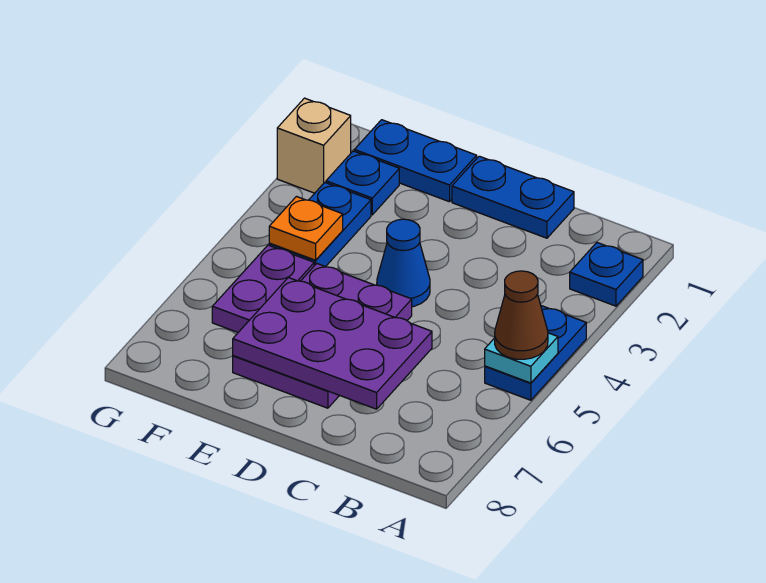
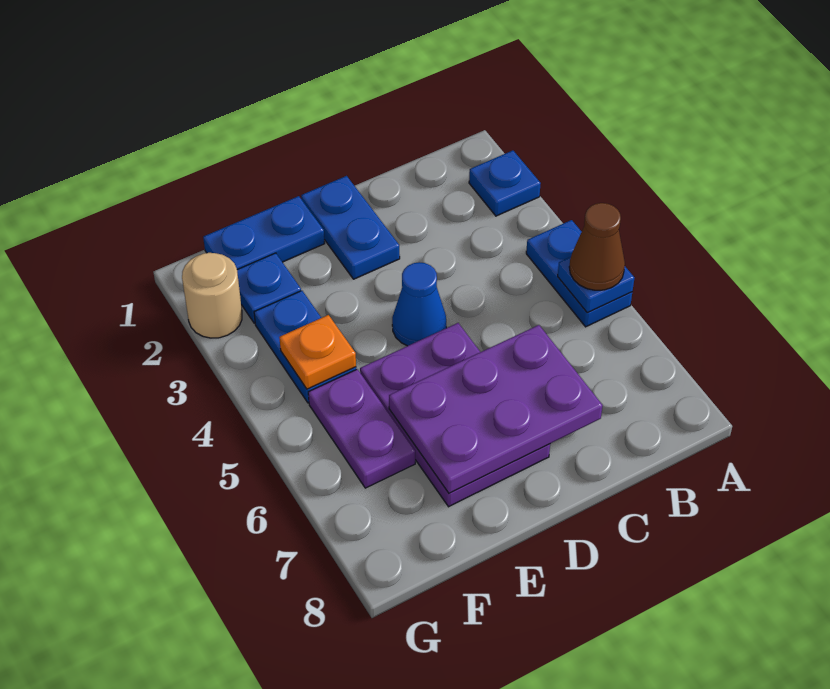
cyan plate A5 level 2 -> blue plate A5 level 2
blue plate C1:D1 level 1 -> blue plate D1:D2 level 1
tan brick G2 level 1 -> tan round brick G2 level 1

